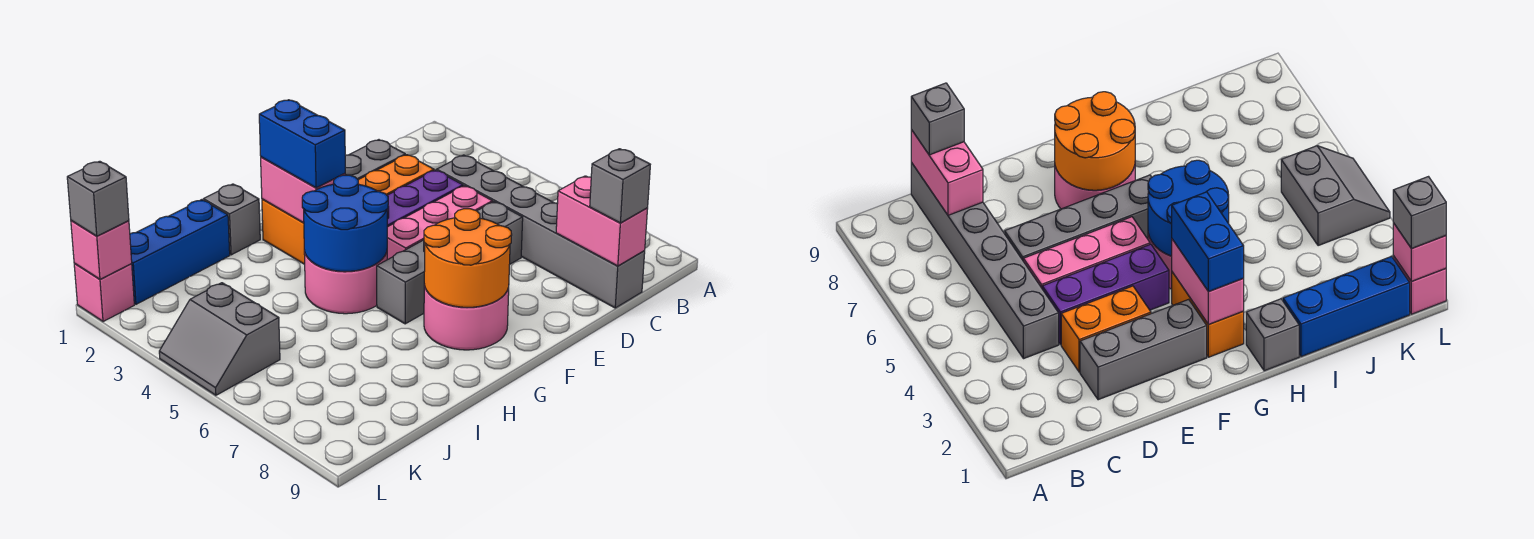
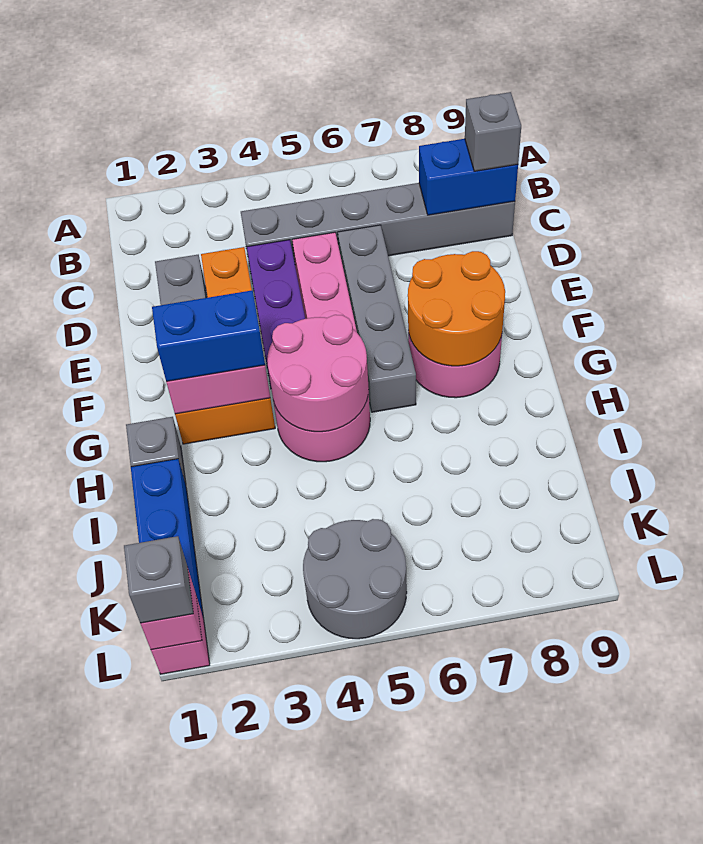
pink brick C8:C9 level 2 -> blue brick C8:C9 level 2
blue round brick G4:H5 level 2 -> pink round brick G4:H5 level 2
grey slope K4:L5 level 1 top K -> grey round brick K4:L5 level 1

